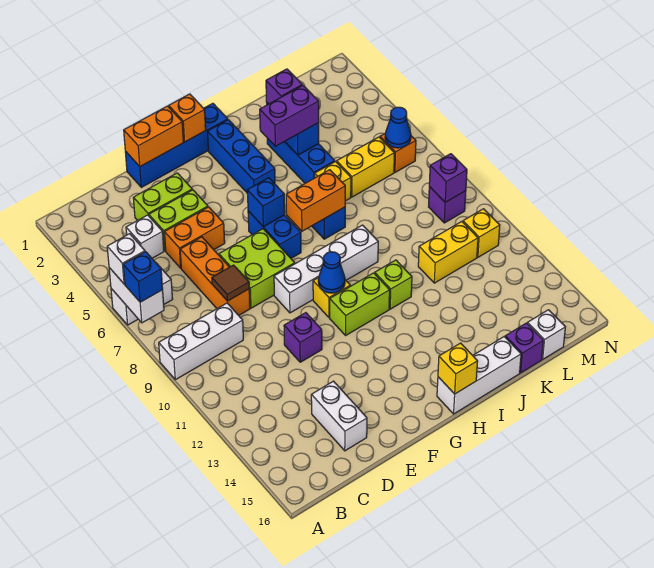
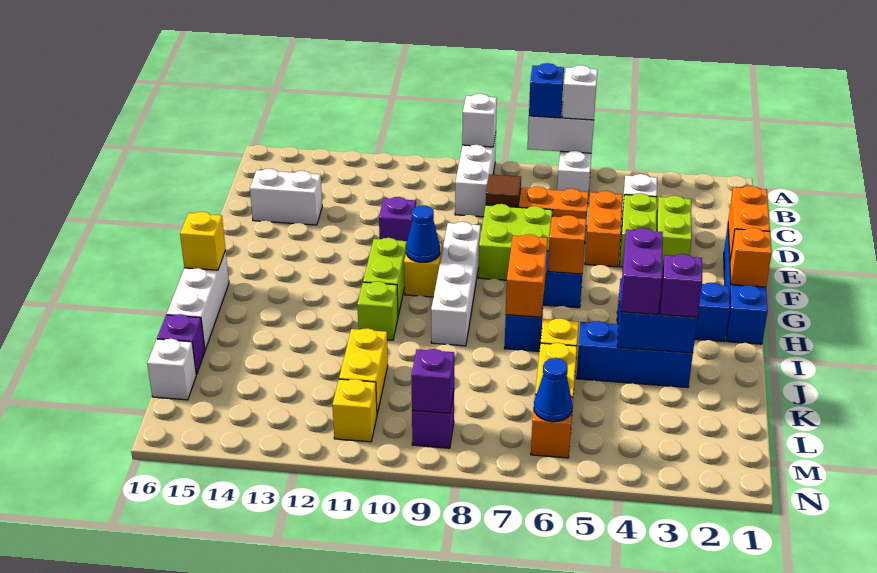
none -> white brick A9 level 2
blue brick G6 level 2 -> orange brick G6 level 2

